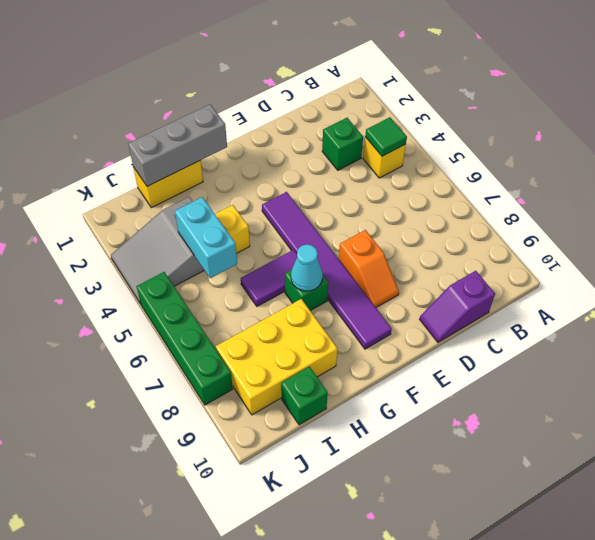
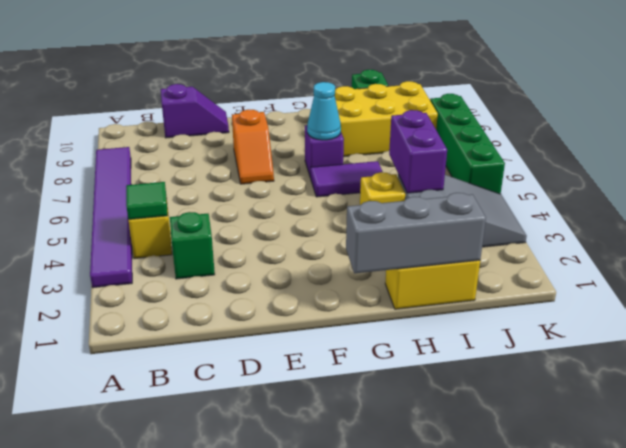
orange slope E7:E8 level 1 top 7 -> orange slope E7:E8 level 1 top 8
purple tile F4:F9 level 1 -> purple tile A3:A8 level 1
green brick G7 level 1 -> purple brick G7 level 1
cyan brick I4:I5 level 2 -> purple brick I4:I5 level 2

